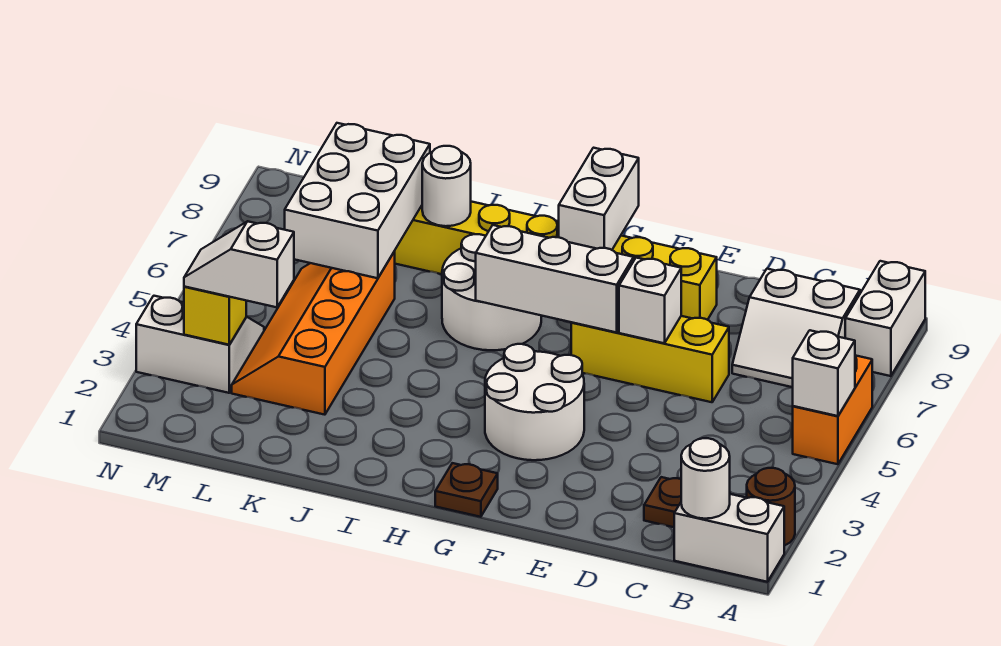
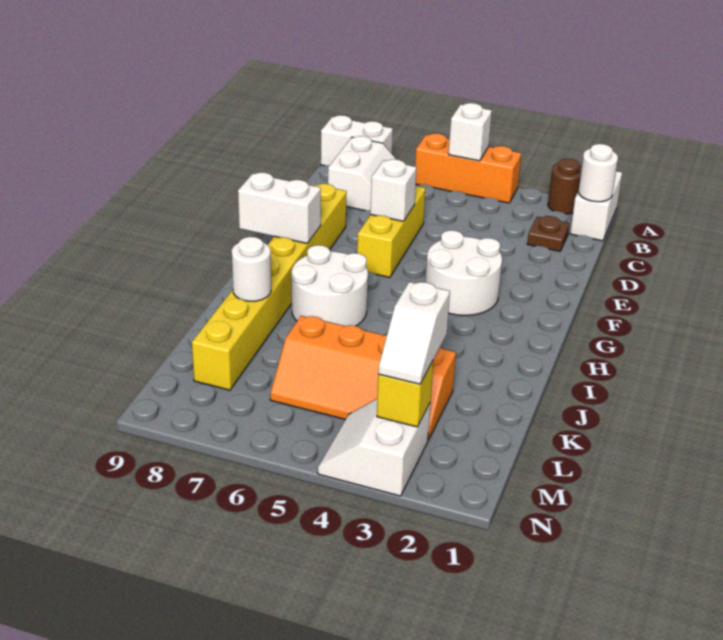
orange brick A5:A6 level 1 -> orange brick A4:A6 level 1
white brick F6:H6 level 2 -> none
brown plate G1 level 1 -> none
white brick K6:L8 level 2 -> none

